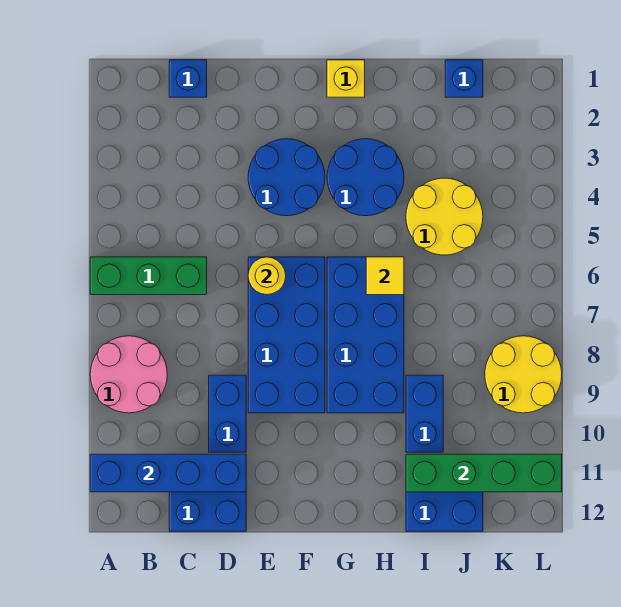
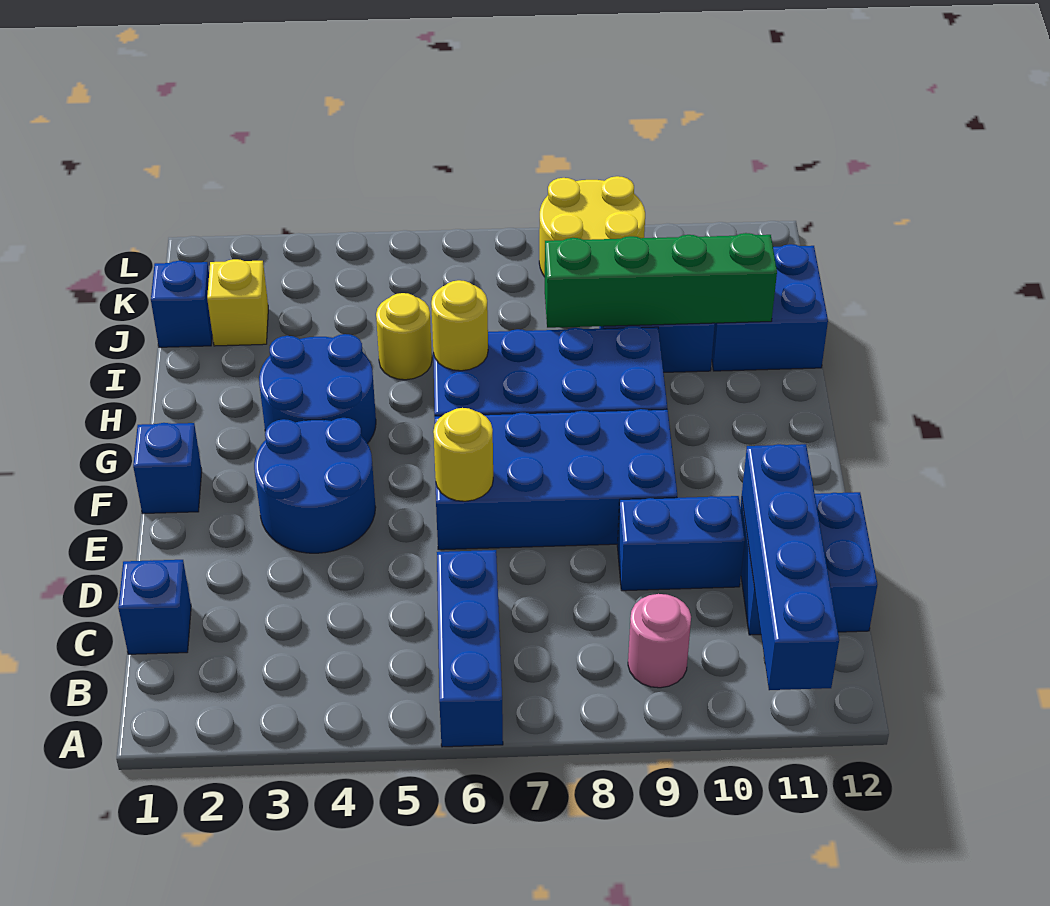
green brick A6:C6 level 1 -> blue brick A6:C6 level 1
pink round brick A8:B9 level 1 -> pink round brick B9 level 1
none -> blue brick F1 level 1
yellow brick G1 level 1 -> yellow brick J2 level 1
yellow tile H6 level 2 -> yellow round brick H6 level 2
yellow round brick I4:J5 level 1 -> yellow round brick I5 level 1
green brick I11:L11 level 2 -> green brick I8:I11 level 2

